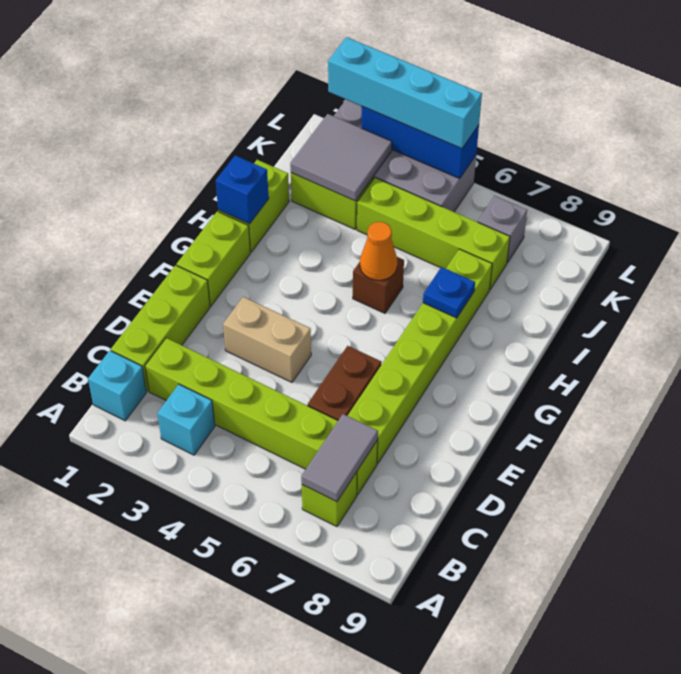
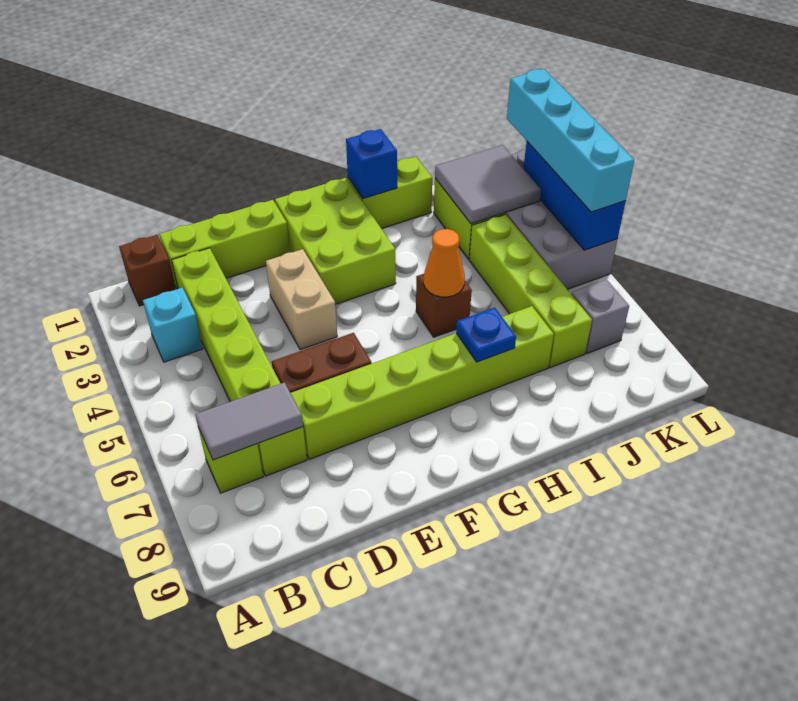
cyan brick B1 level 1 -> brown brick B1 level 1
lime brick F1:G1 level 1 -> lime brick F1:G3 level 1

